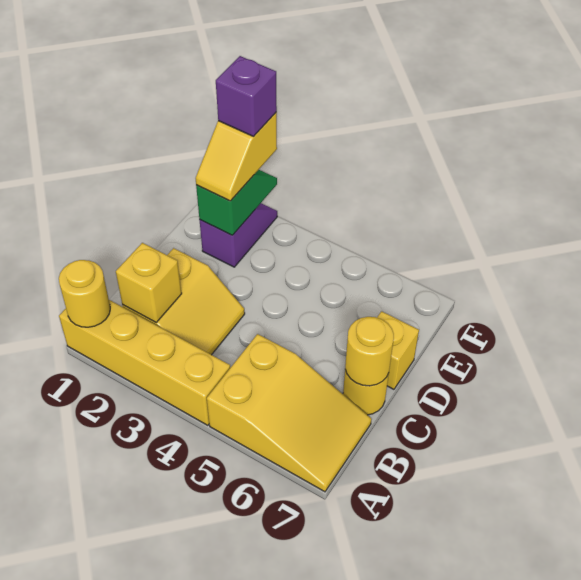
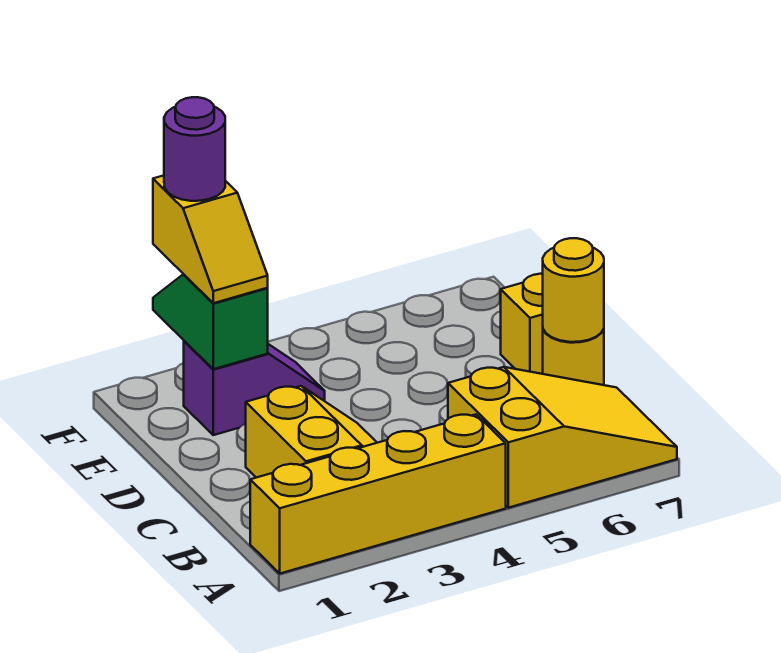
yellow round brick A1 level 2 -> none
yellow brick B2 level 2 -> none
purple slope E2:F2 level 1 top E -> purple slope E2:E3 level 1 top 2
purple brick F2 level 4 -> purple round brick F2 level 4

